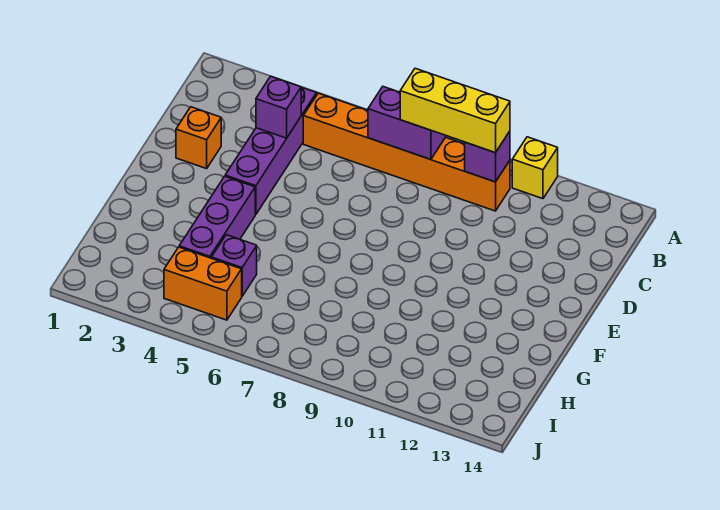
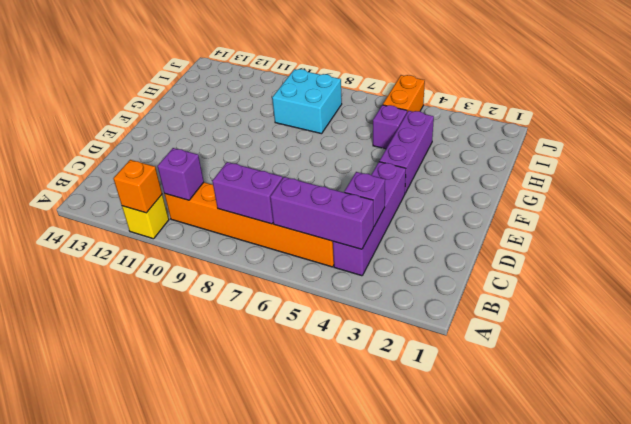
none -> purple brick B4:B6 level 2
yellow brick B8:B10 level 3 -> none
orange brick D2 level 1 -> orange brick A11 level 2
none -> cyan brick H8:I9 level 1
orange brick I4:I5 level 1 -> orange brick I5:J5 level 1

